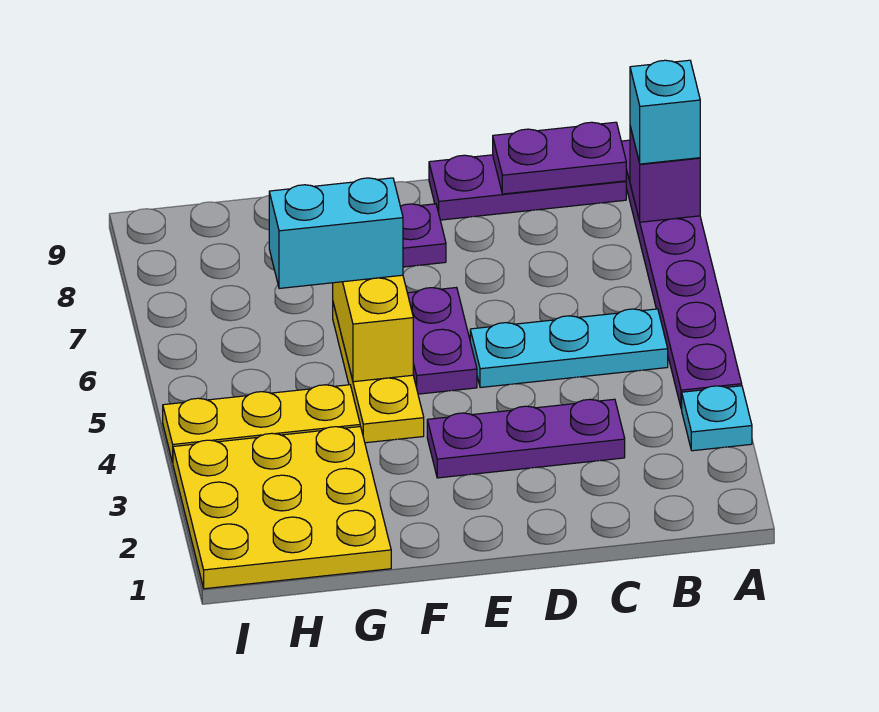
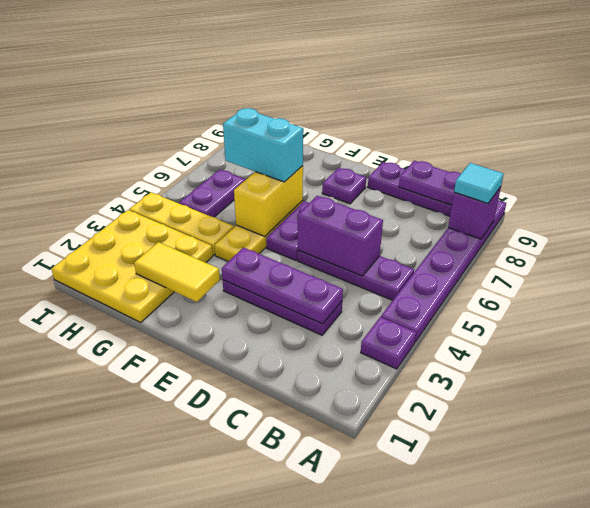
cyan plate A3 level 1 -> purple plate A3 level 1
cyan brick A8 level 3 -> cyan tile A8 level 3
cyan plate B5:D5 level 1 -> purple plate B5:D5 level 1
none -> purple plate C3:E3 level 2
none -> purple brick C5:D5 level 2
none -> yellow tile F2:G2 level 2
none -> purple plate H5:H6 level 1

